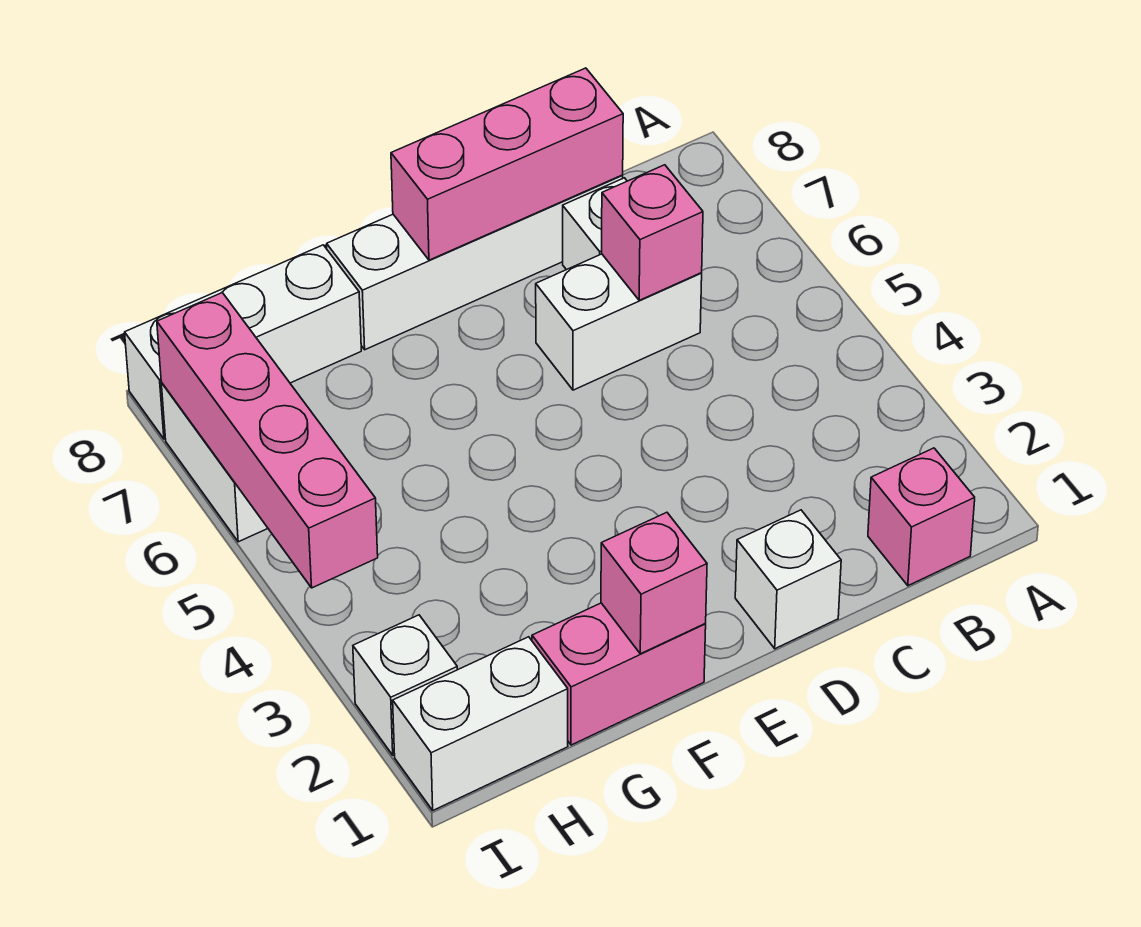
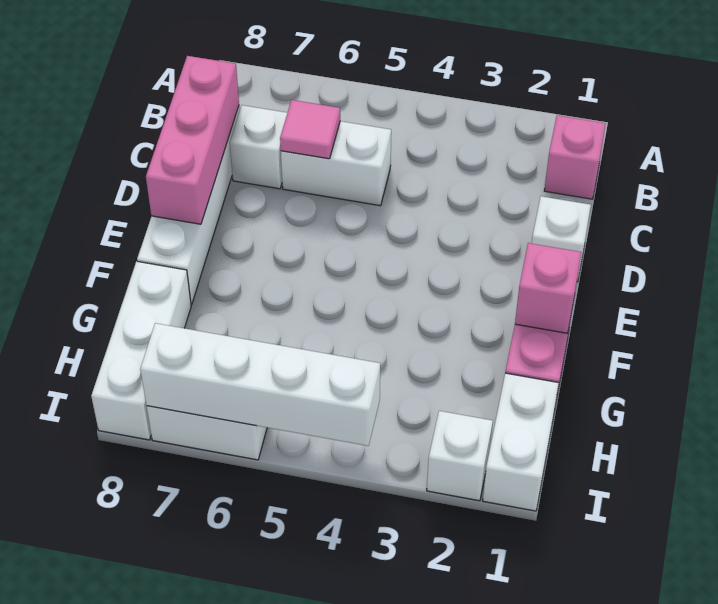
white brick C6:D6 level 1 -> white brick C5:C6 level 1
pink brick C6 level 2 -> pink tile C6 level 2
pink brick I4:I7 level 2 -> white brick I4:I7 level 2

